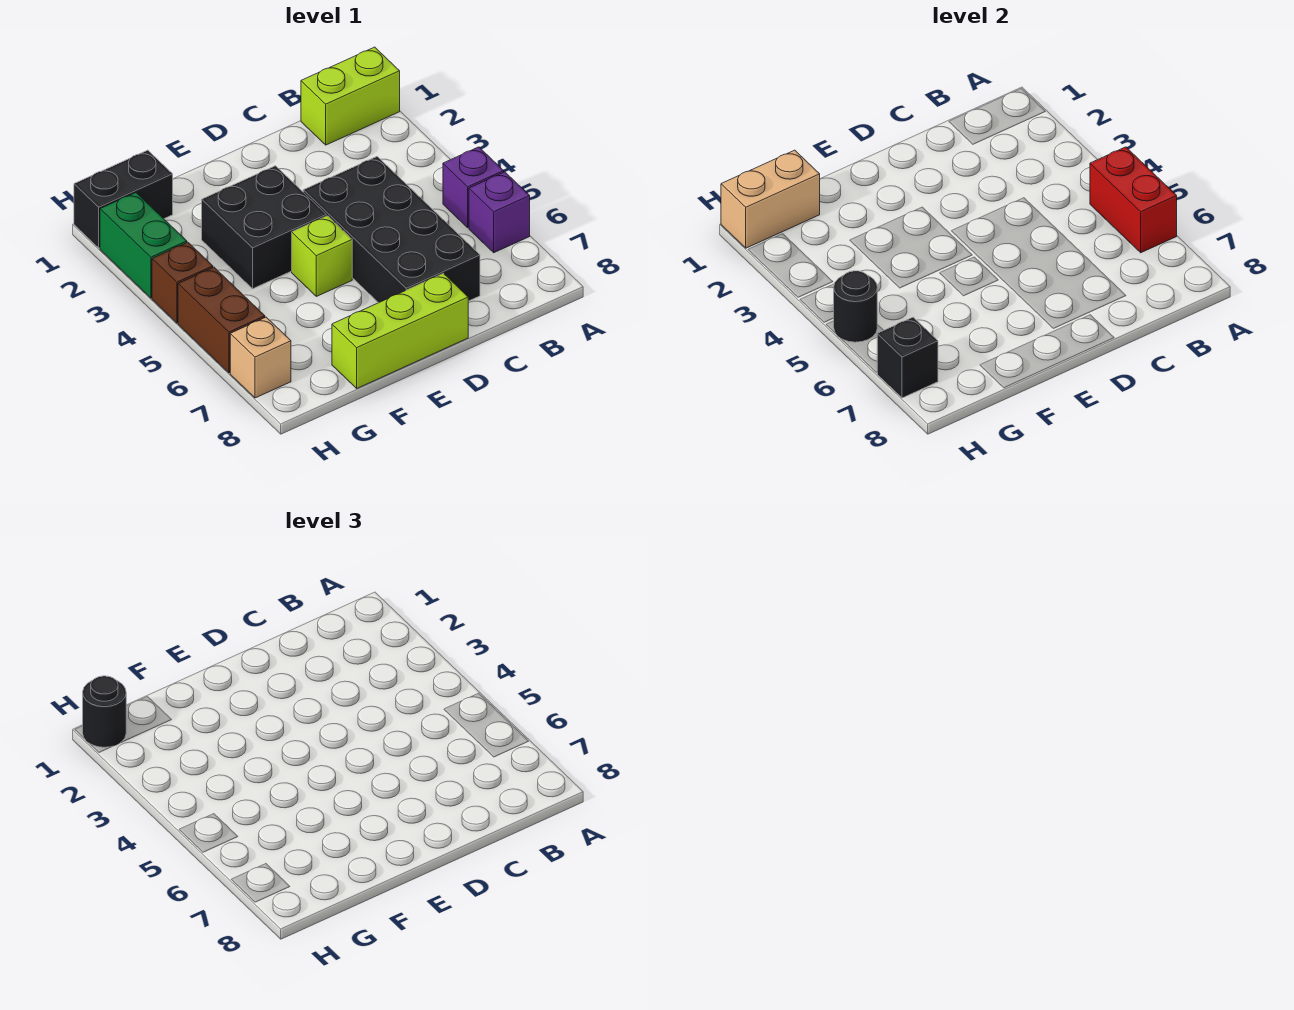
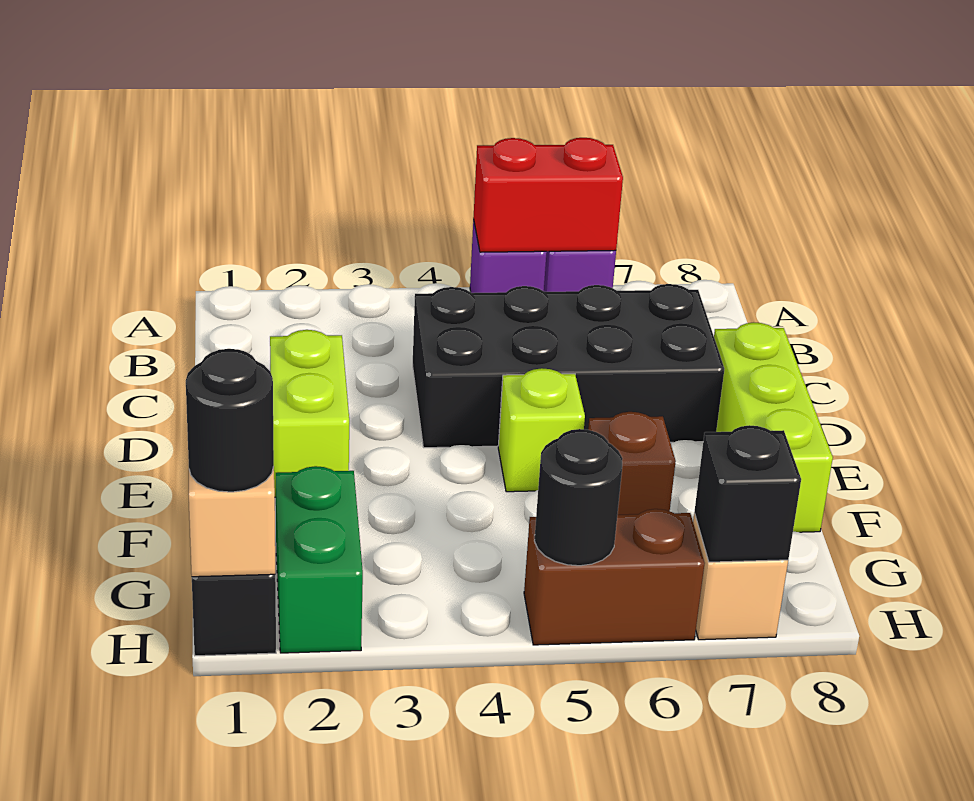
lime brick A1:B1 level 1 -> lime brick D2:E2 level 1
black brick E3:F4 level 1 -> none
green brick H2:H3 level 1 -> green brick G2:H2 level 1
brown brick H4 level 1 -> brown brick F6 level 1

